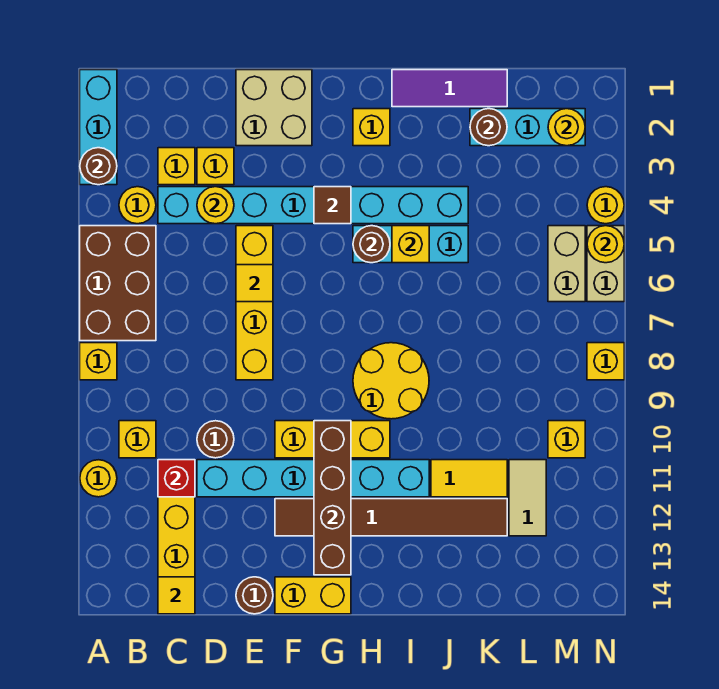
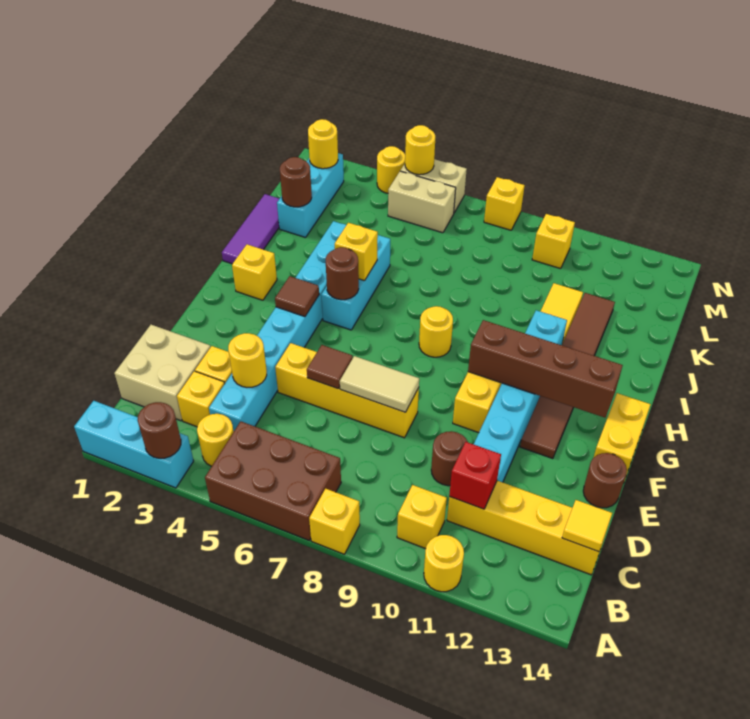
tan brick E1:F2 level 1 -> tan brick C1:D2 level 1
yellow tile E6 level 2 -> brown tile E6 level 2
yellow round brick H8:I9 level 1 -> yellow round brick H8 level 1
tan tile L11:L12 level 1 -> tan tile E7:E8 level 2

